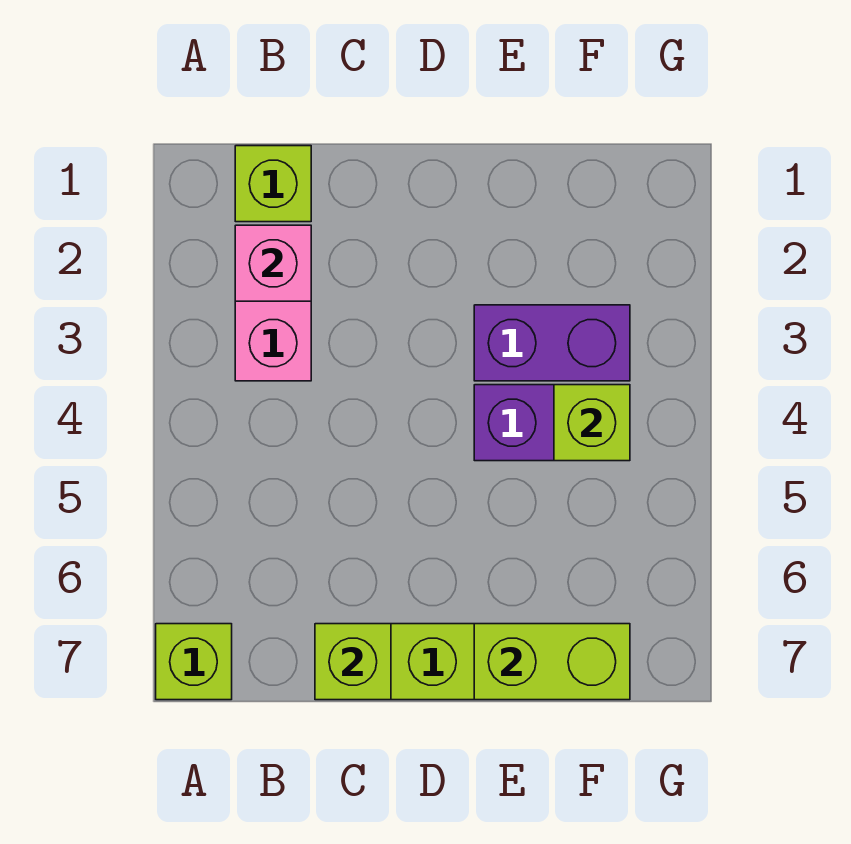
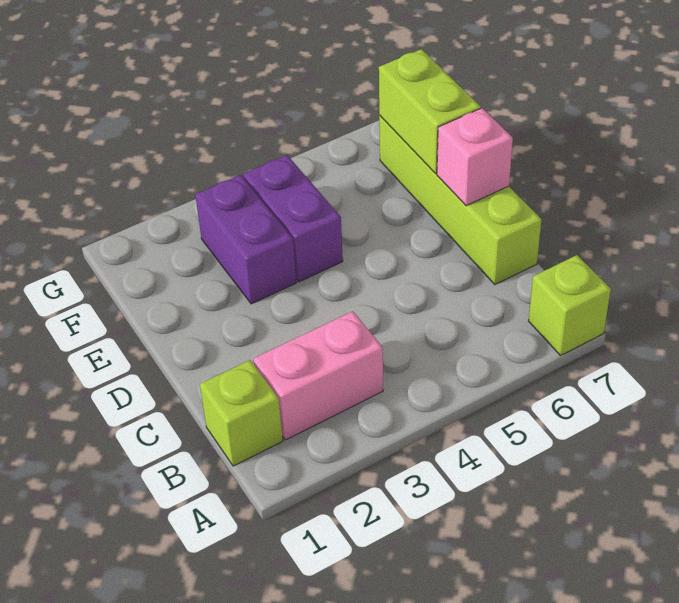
pink brick B2 level 2 -> pink brick D7 level 2
lime brick C7 level 2 -> none
lime brick F4 level 2 -> none

